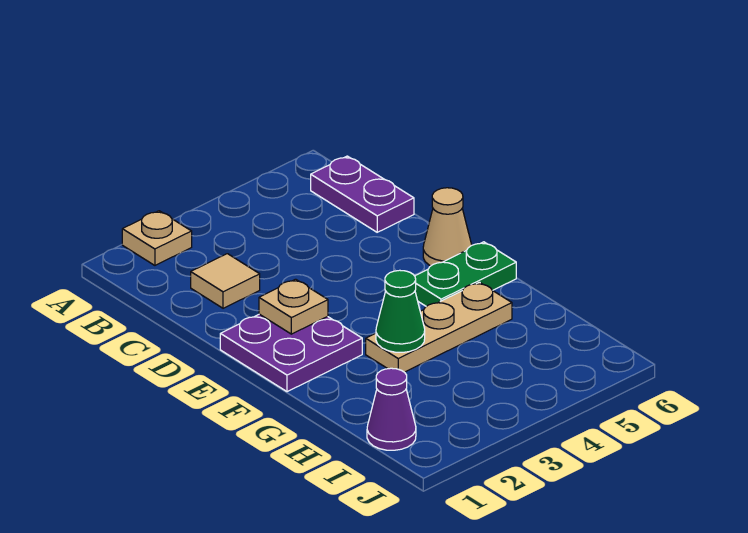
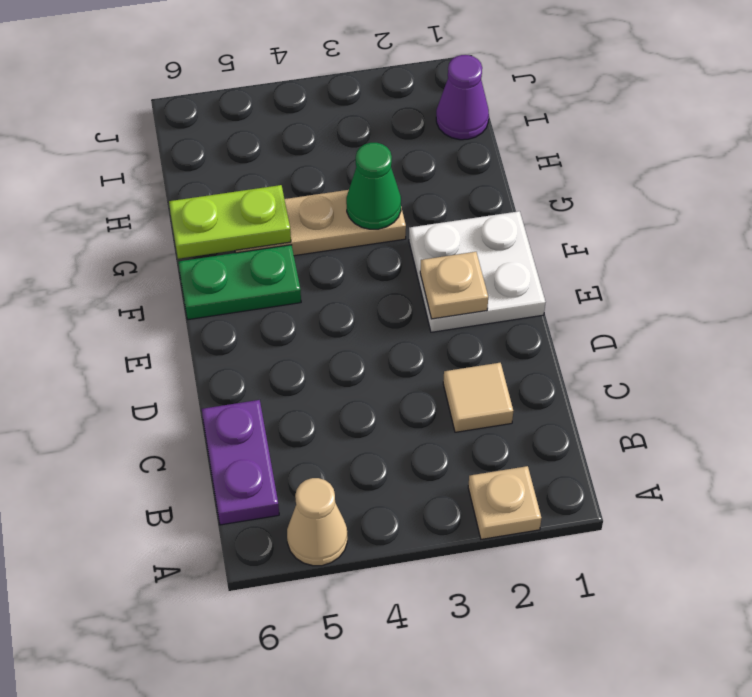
purple plate E1:F2 level 1 -> white plate E1:F2 level 1
tan cone E6 level 1 -> tan cone A5 level 1
none -> lime plate G5:G6 level 2

